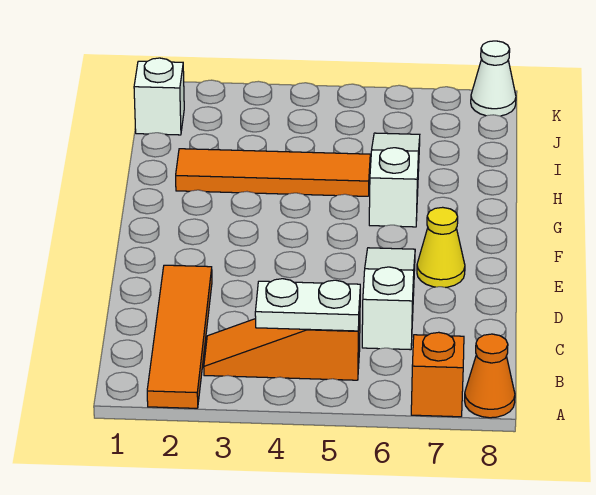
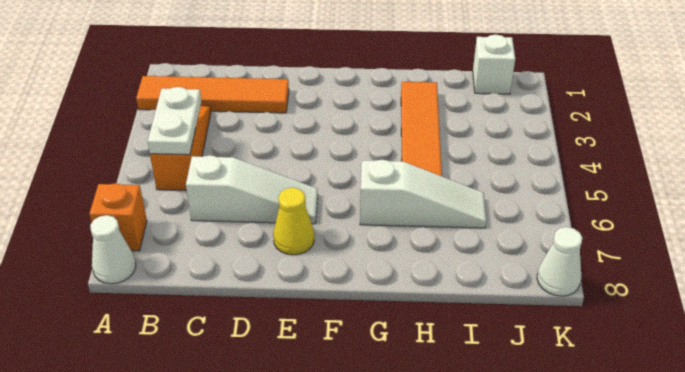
orange cone A8 level 1 -> white cone A8 level 1

